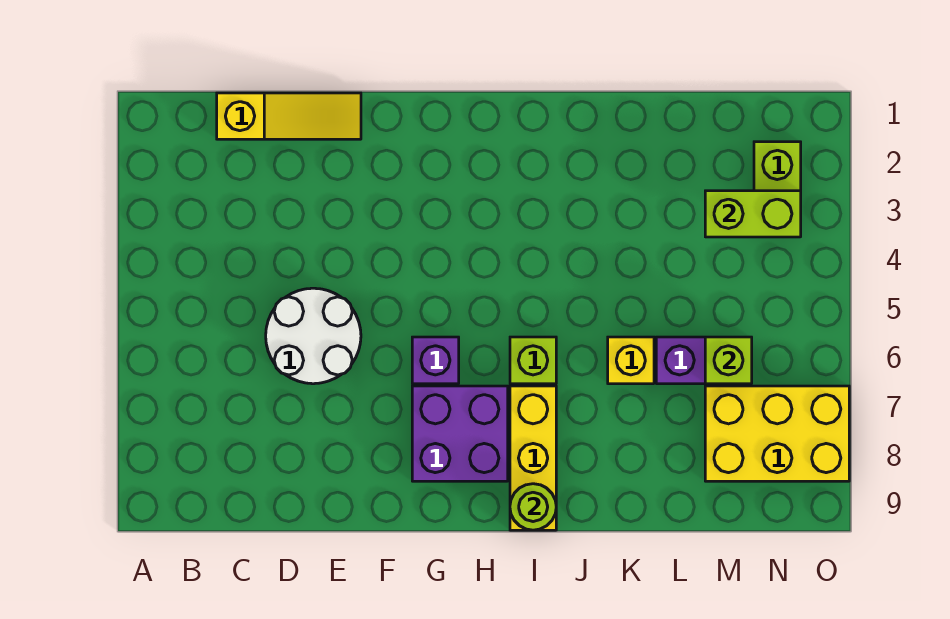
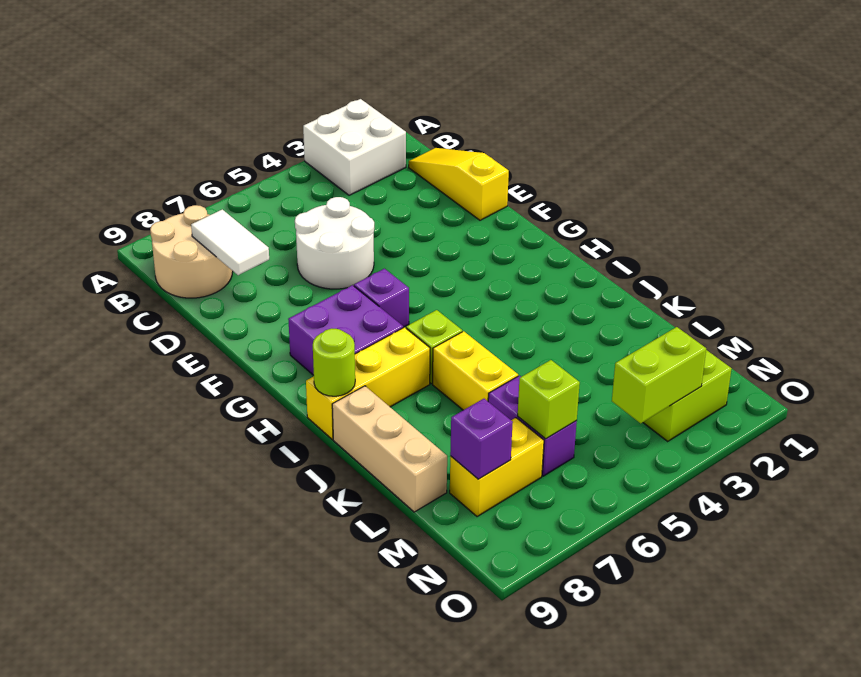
none -> white brick A2:B3 level 1
none -> tan round brick B8:C9 level 1
yellow slope C1:E1 level 1 top C -> yellow slope C1:E1 level 1 top E
none -> white tile C8:D8 level 2
none -> tan brick J9:L9 level 1
yellow brick K6 level 1 -> yellow brick J6:K6 level 1
lime brick M3:N3 level 2 -> lime brick N3:N4 level 2
yellow brick M7:O8 level 1 -> yellow brick M7:M8 level 1
none -> purple brick M8 level 2

